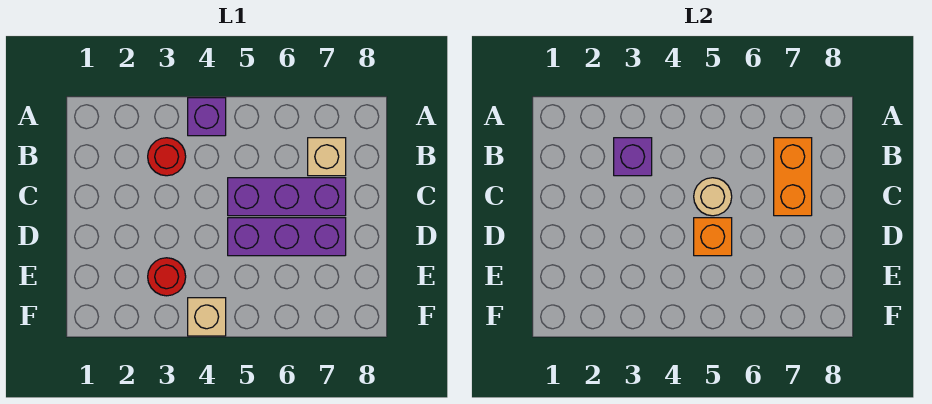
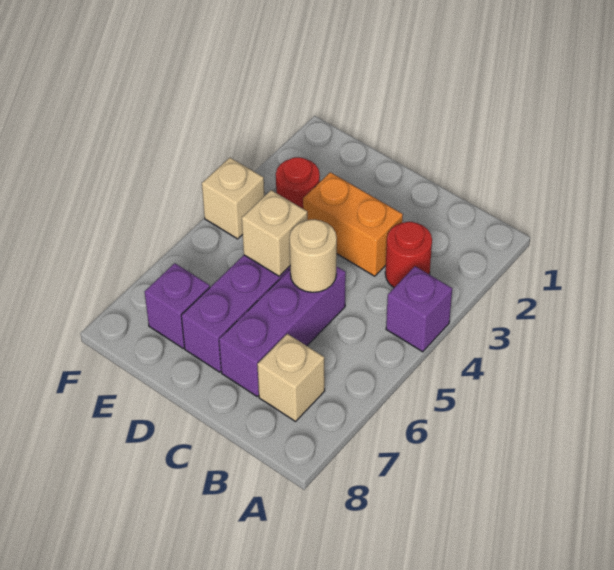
purple brick B3 level 2 -> purple brick E7 level 1
orange brick B7:C7 level 2 -> orange brick C3:D3 level 1
orange brick D5 level 2 -> tan brick D5 level 2

